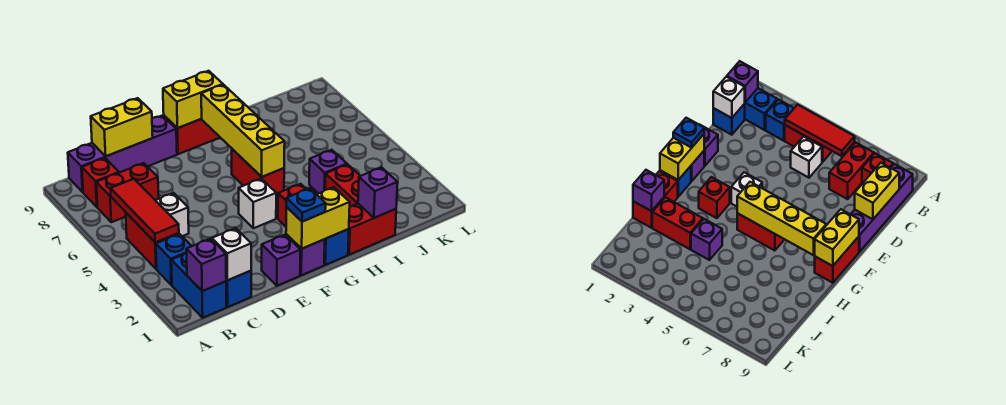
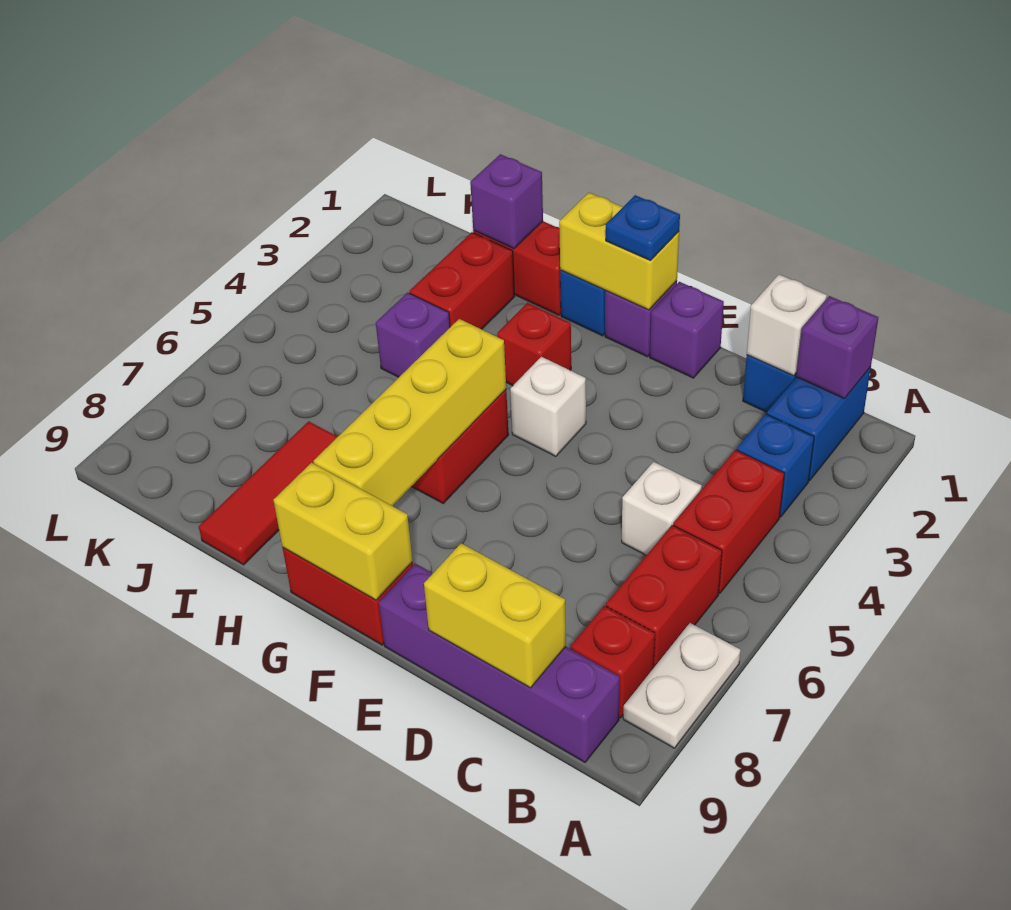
none -> white plate A7:A8 level 1
red tile B4:B6 level 2 -> red tile I7:I9 level 1
red brick B7:C7 level 1 -> red brick B6:B7 level 1

